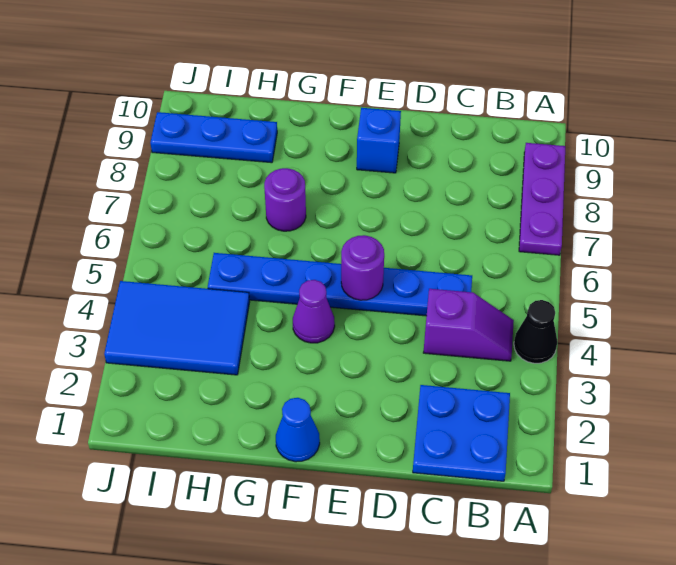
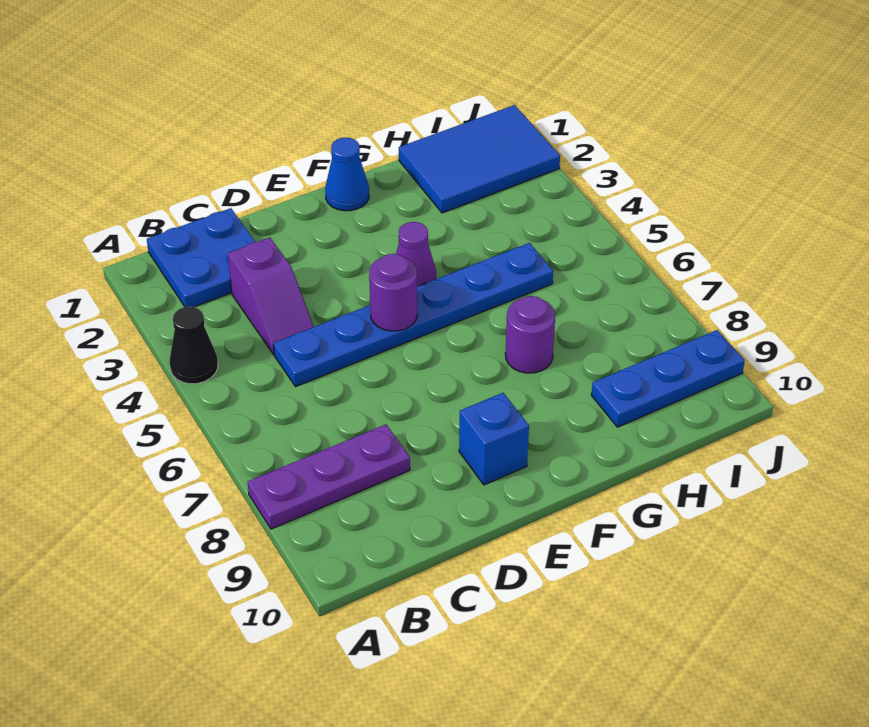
purple plate A7:A9 level 1 -> purple plate A8:C8 level 1
purple slope B4:C4 level 1 top C -> purple slope C3:C4 level 1 top 3
blue tile H3:J4 level 1 -> blue tile H1:J2 level 1

